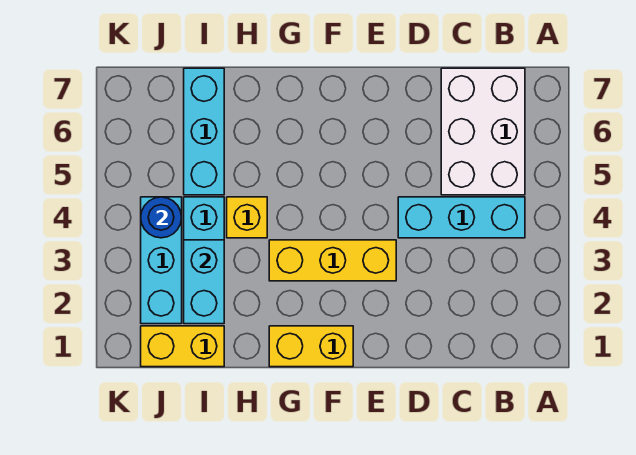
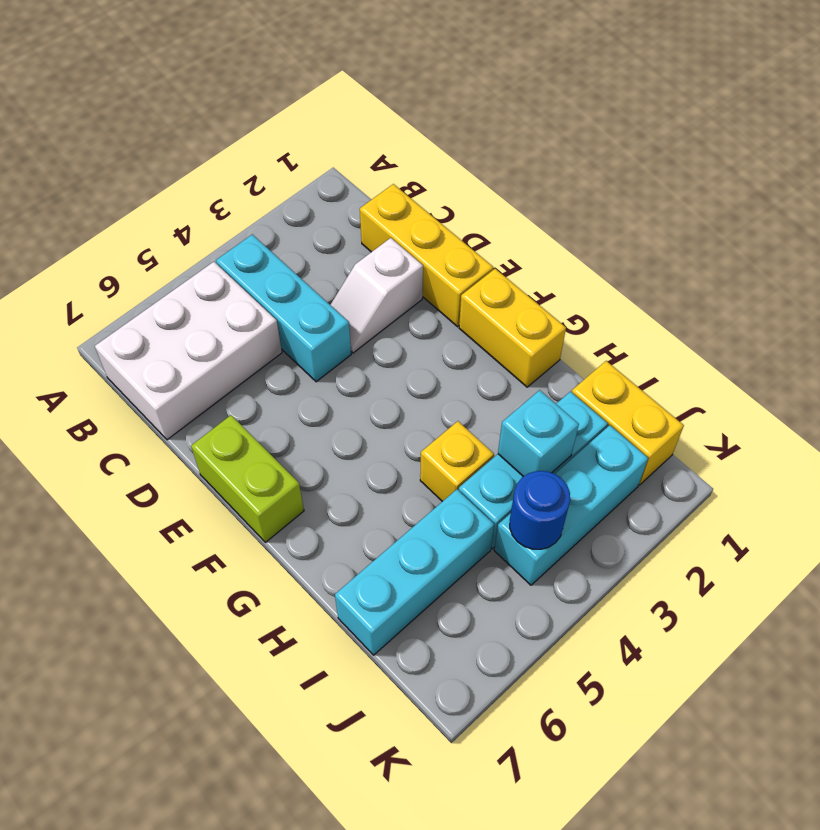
none -> white slope D2:D3 level 1 top 2
yellow brick E3:G3 level 1 -> yellow brick C1:E1 level 1
none -> lime brick E7:F7 level 1
cyan brick I2:I3 level 2 -> cyan brick I3 level 2

